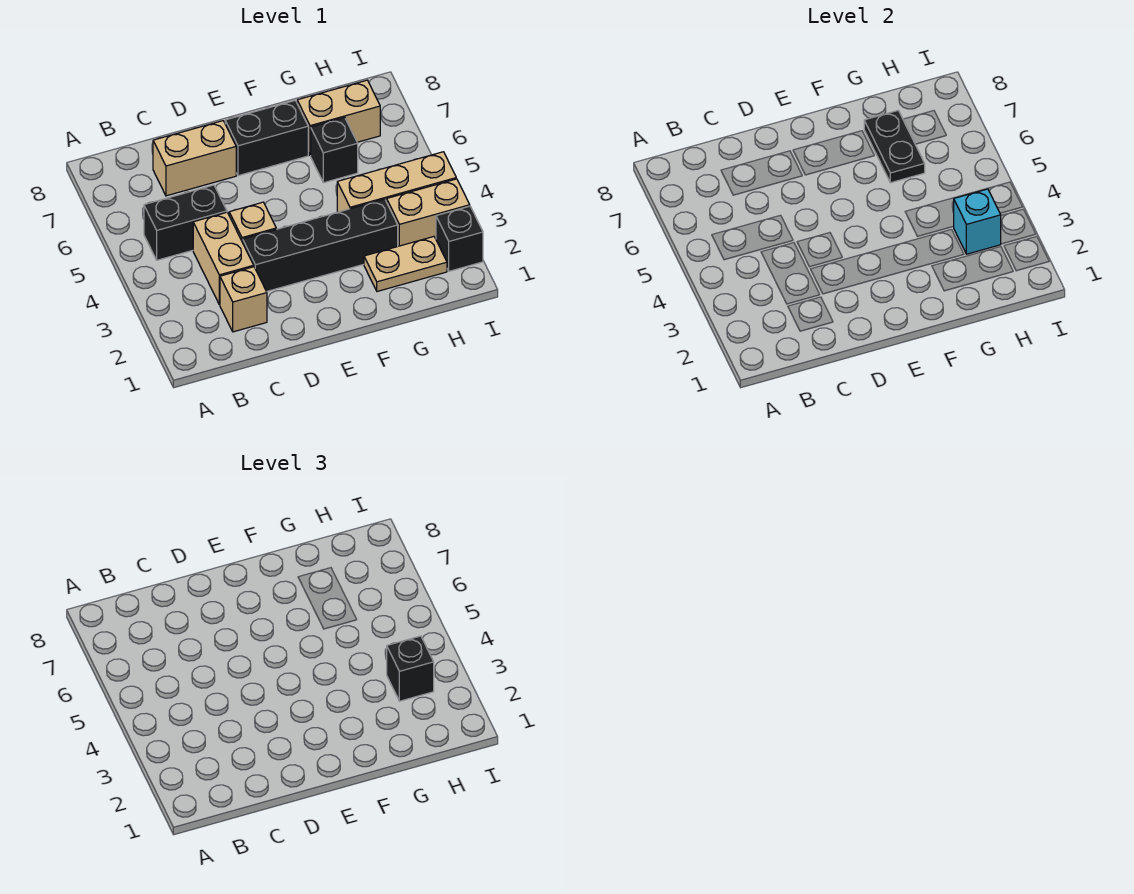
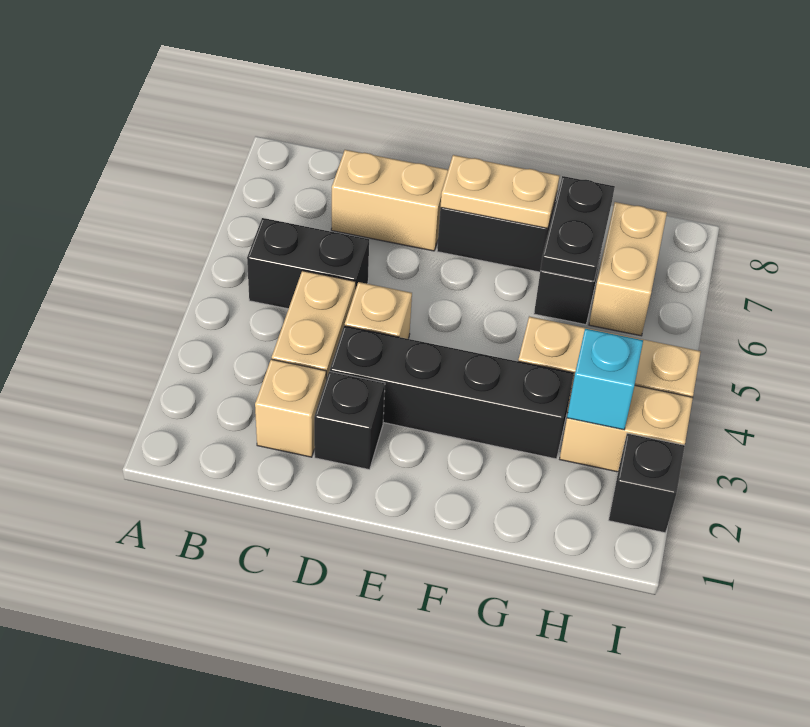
tan plate G2:H2 level 1 -> tan plate E7:F7 level 2
tan brick G7:H7 level 1 -> tan brick H6:H7 level 1
black brick H3 level 3 -> black brick D2 level 1

